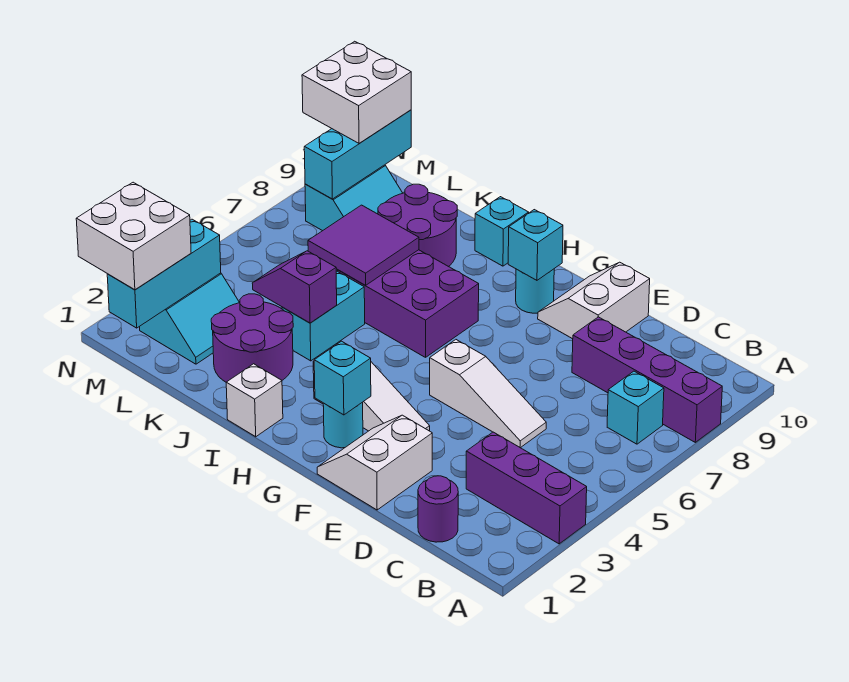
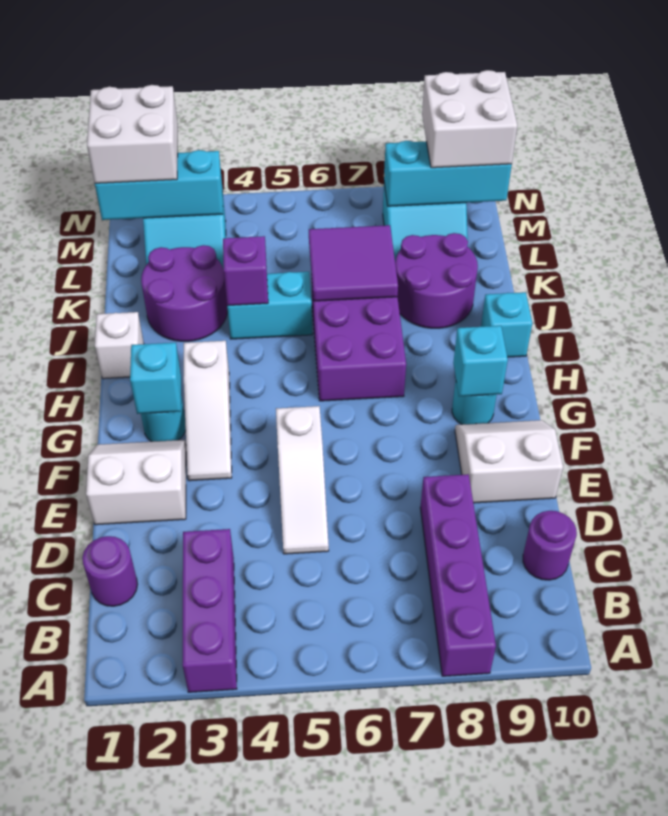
cyan brick B7 level 1 -> none
none -> purple round brick C10 level 1

